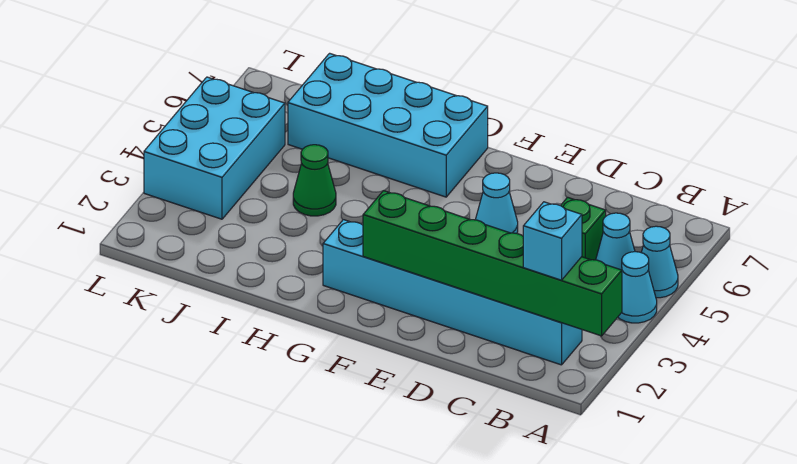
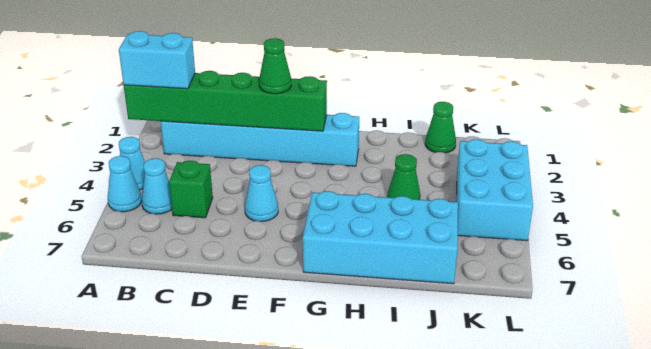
cyan brick B2 level 3 -> cyan brick A2:B2 level 3
none -> green cone E2 level 3
none -> green cone J1 level 1

